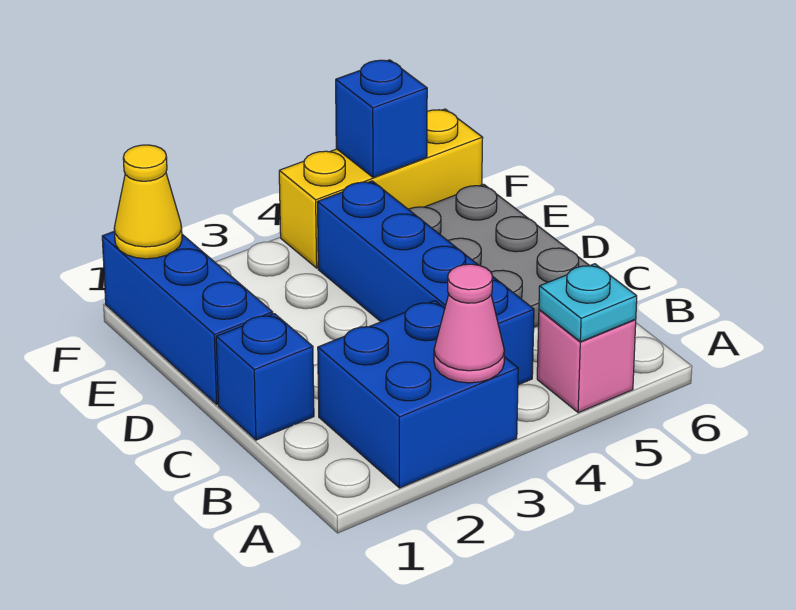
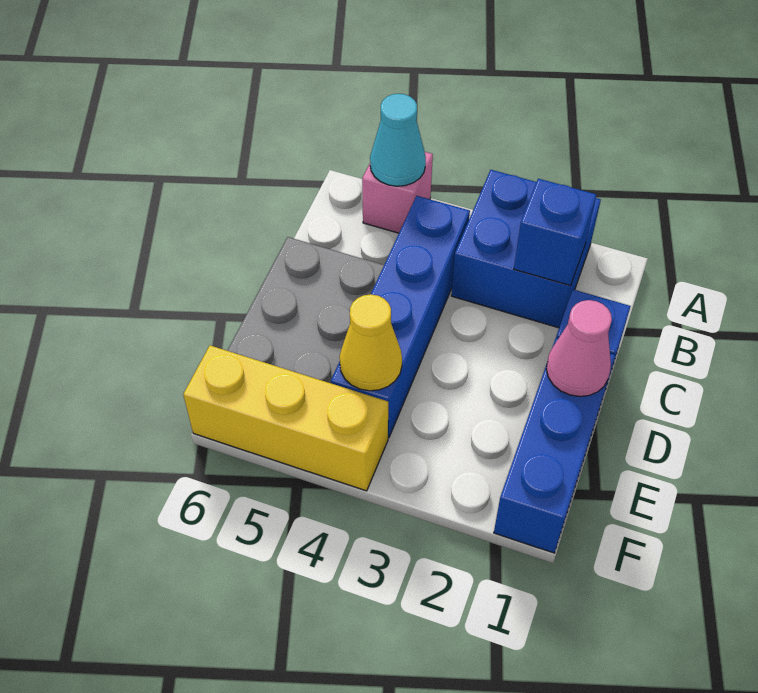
pink cone A3 level 2 -> pink cone D1 level 2
cyan plate A5 level 2 -> cyan cone A5 level 2
yellow cone F1 level 2 -> yellow cone E4 level 2
blue brick F5 level 2 -> blue brick B2 level 2

